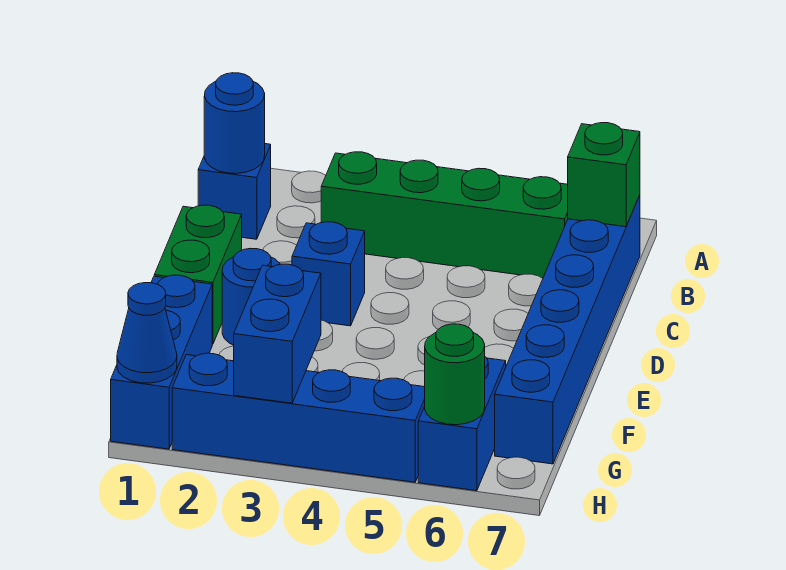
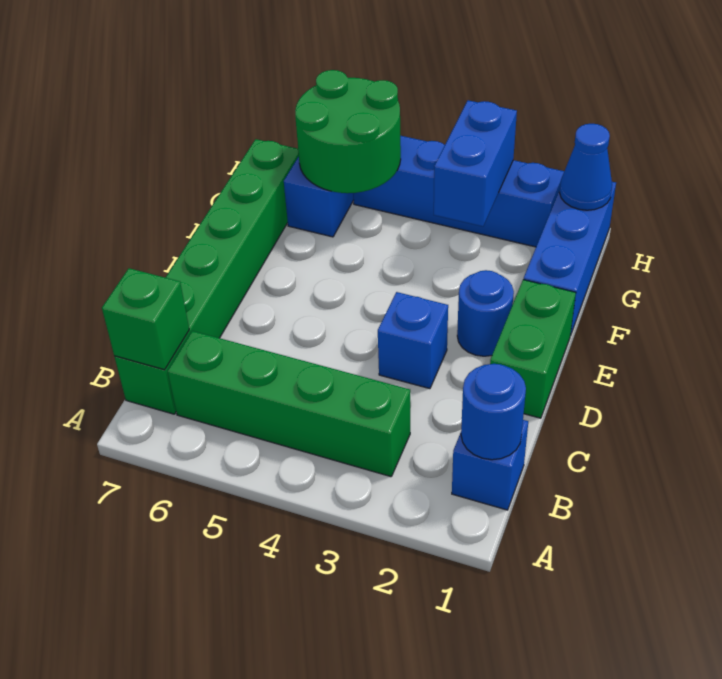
blue brick B7:G7 level 1 -> green brick B7:G7 level 1
green round brick H6 level 2 -> green round brick G5:H6 level 2

